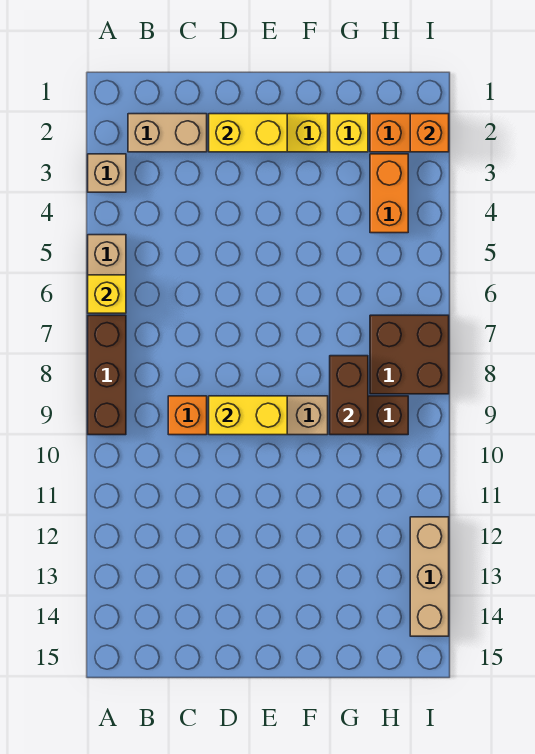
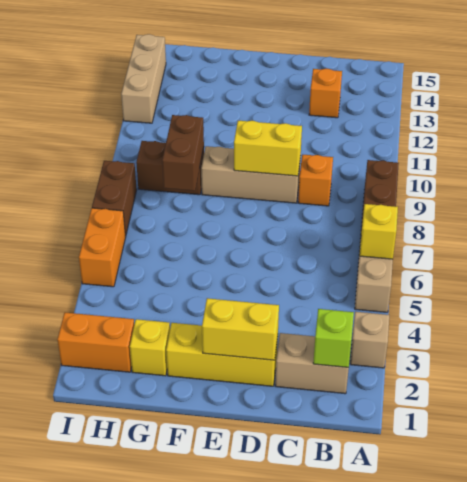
none -> lime brick B2 level 2
orange brick H3:H4 level 1 -> orange brick I5:I6 level 1
brown brick H7:I8 level 1 -> brown brick I7:I8 level 1
orange brick I2 level 2 -> orange brick C13 level 1

